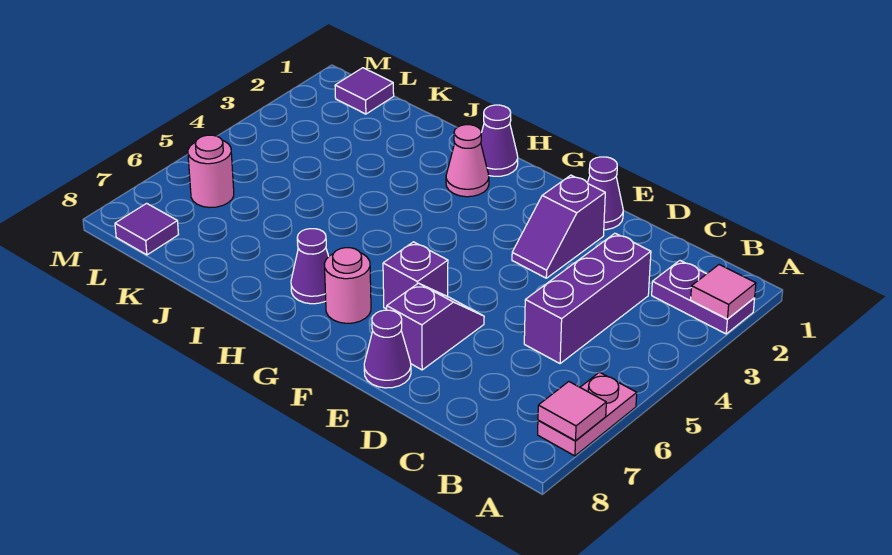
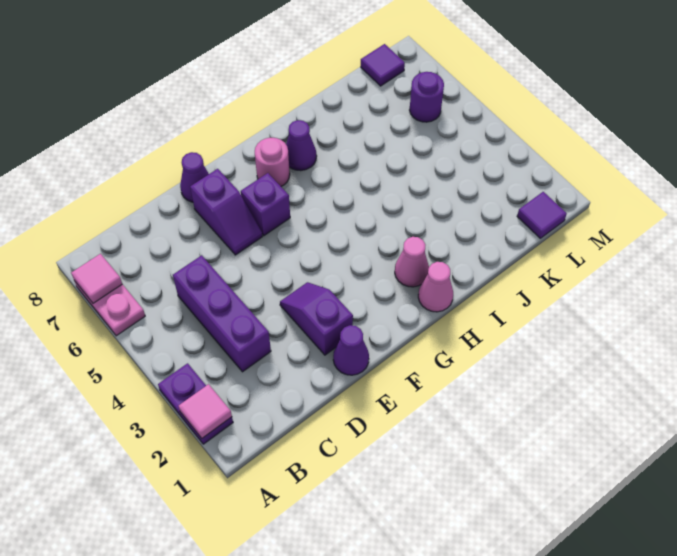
purple plate A2:B2 level 1 -> purple plate A2:A3 level 1
purple cone H1 level 1 -> pink cone H1 level 1
pink round brick L6 level 1 -> purple round brick L6 level 1

